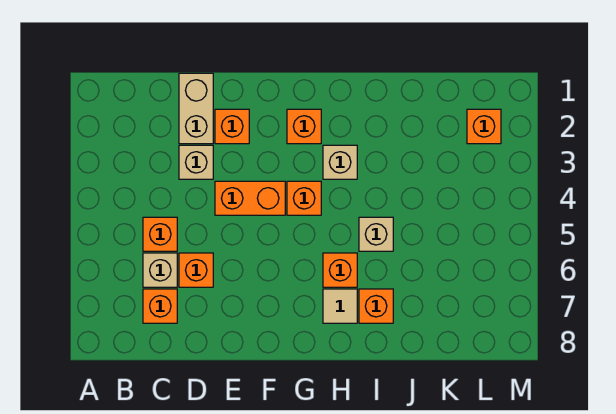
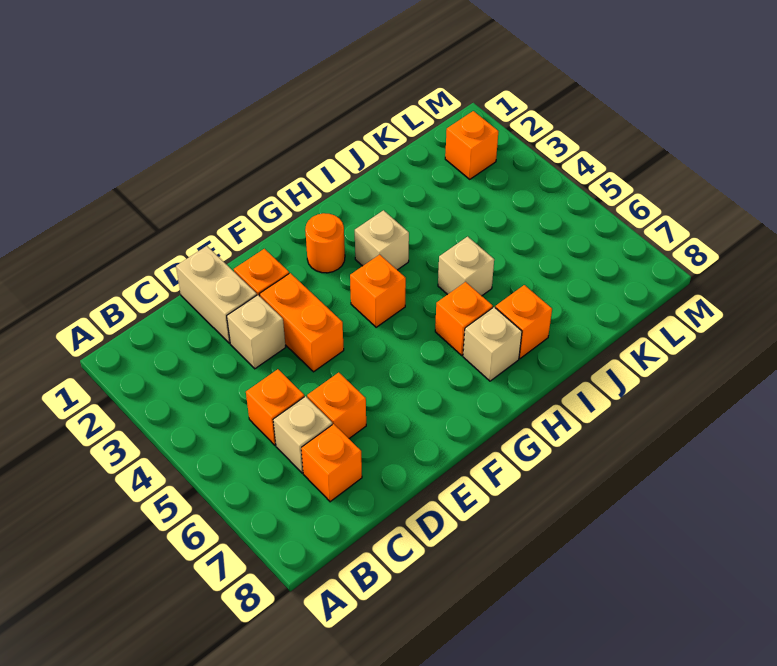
orange brick E4:F4 level 1 -> orange brick E3:E4 level 1
orange brick G2 level 1 -> orange round brick G2 level 1
tan tile H7 level 1 -> tan brick H7 level 1

